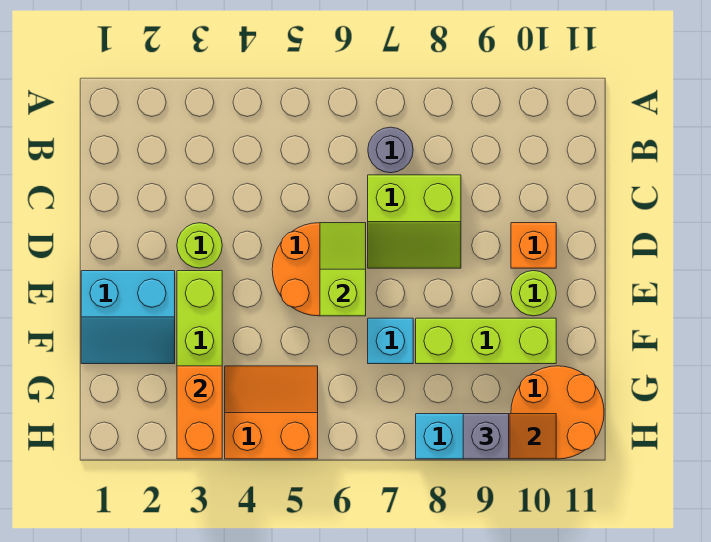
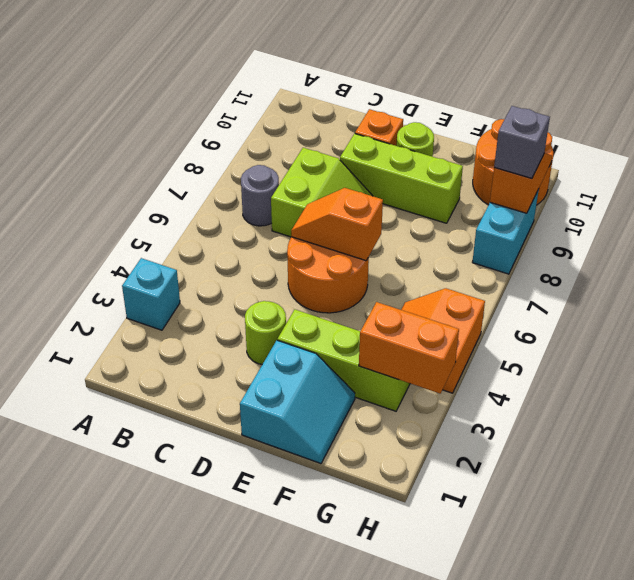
lime slope D6:E6 level 2 top E -> orange slope D6:E6 level 2 top E
cyan brick F7 level 1 -> cyan brick A3 level 1
lime brick F8:F10 level 1 -> lime brick D9:F9 level 1

